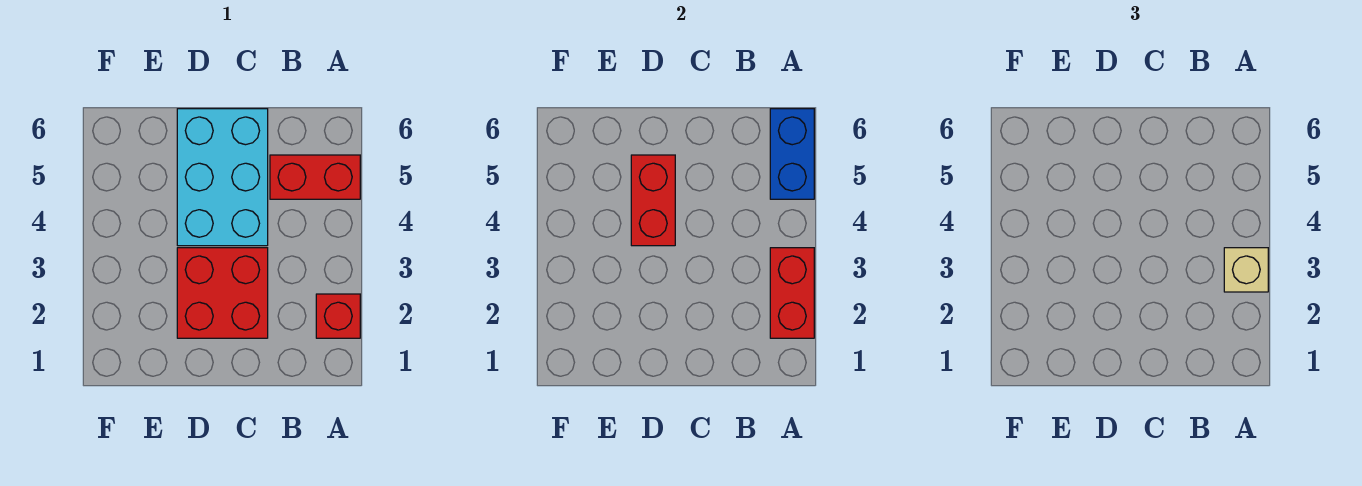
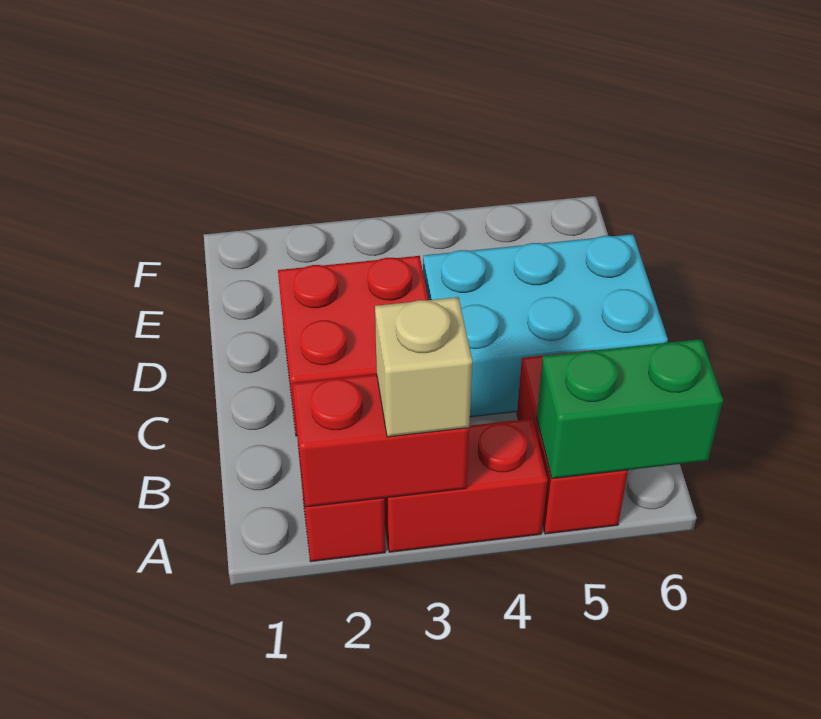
blue brick A5:A6 level 2 -> green brick A5:A6 level 2
red brick D4:D5 level 2 -> red brick A3:A4 level 1

